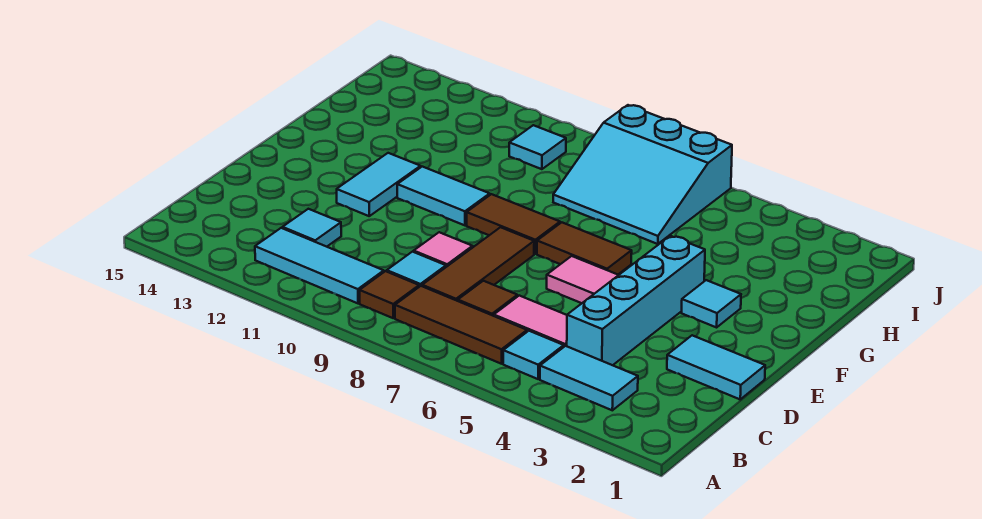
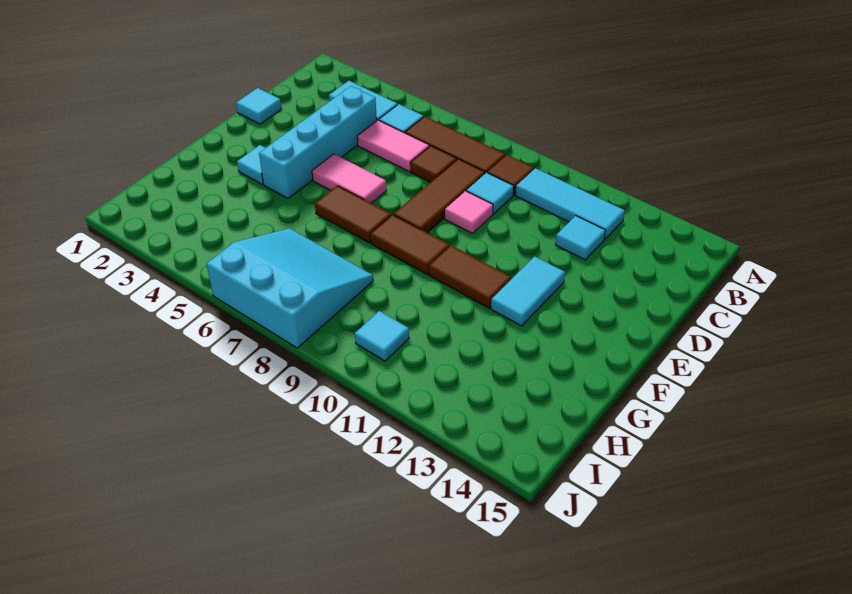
cyan tile D1:D2 level 1 -> cyan tile D1 level 1
cyan tile F10:F11 level 1 -> brown tile F10:F11 level 1

